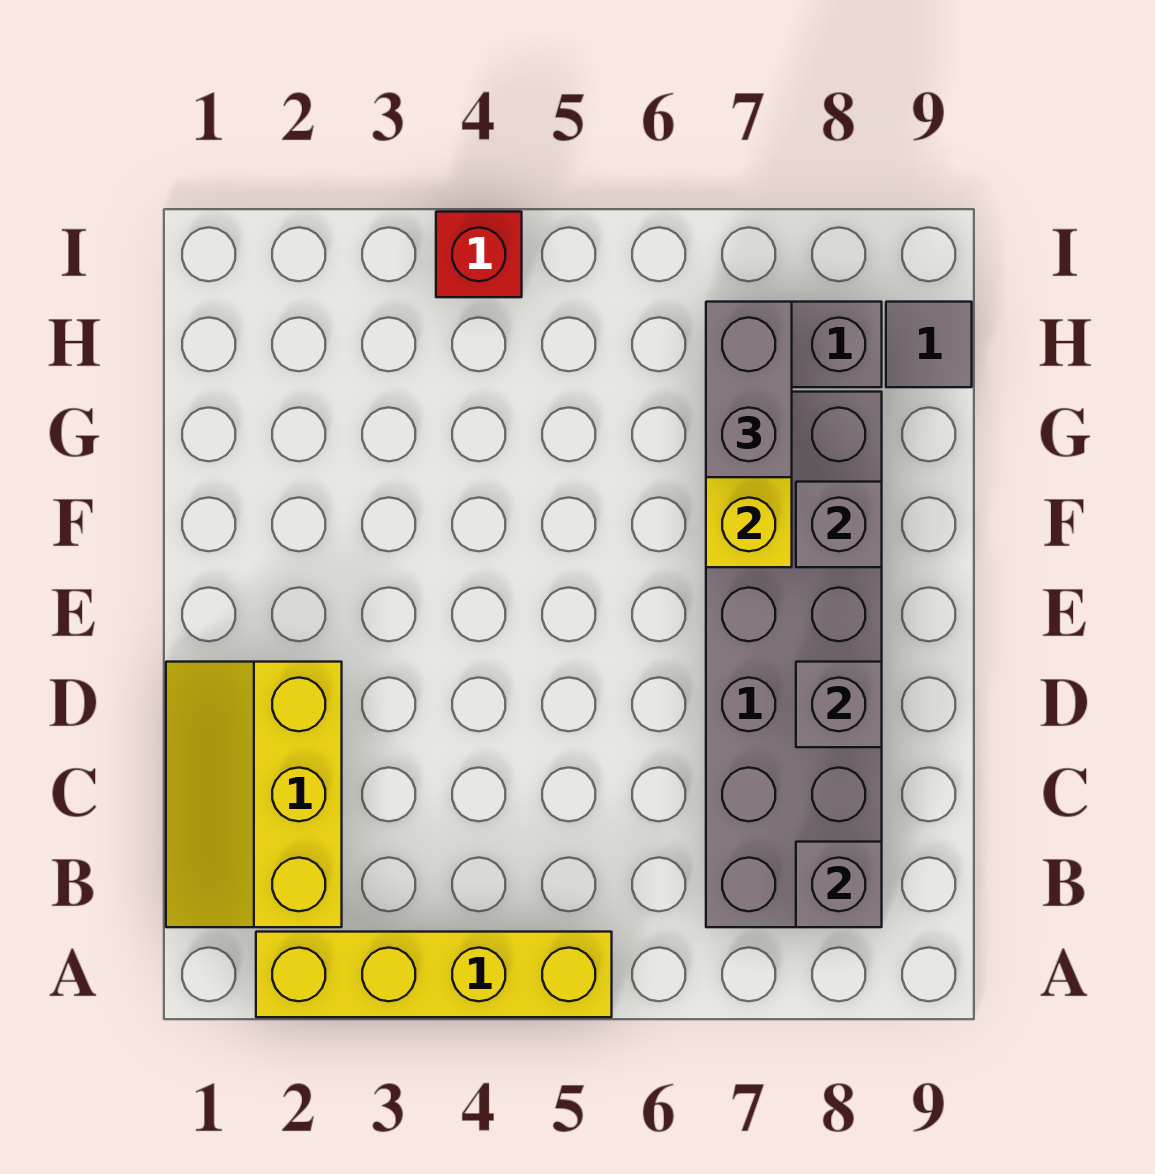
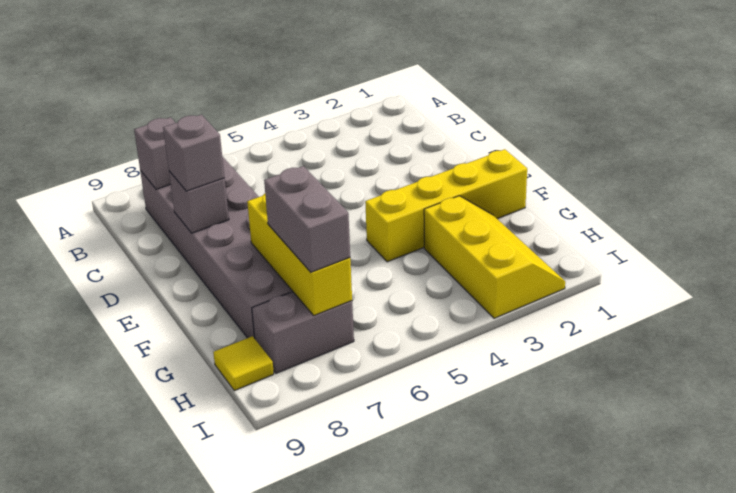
yellow brick A2:A5 level 1 -> yellow brick F1:F4 level 1
yellow slope B1:D2 level 1 top 2 -> yellow slope G2:I3 level 1 top 3
grey brick F8 level 2 -> grey brick D8 level 3
grey tile H9 level 1 -> yellow tile H9 level 1
red brick I4 level 1 -> none

